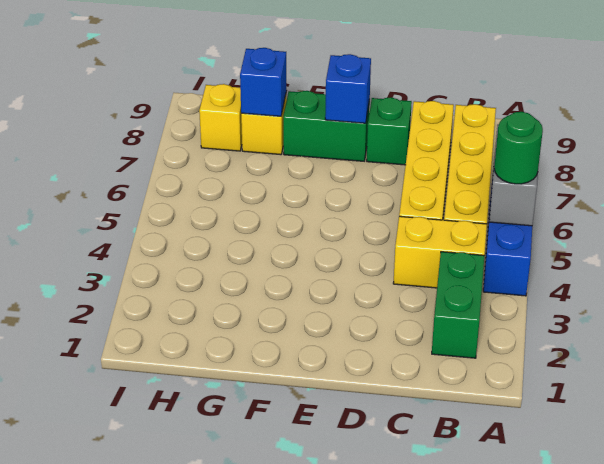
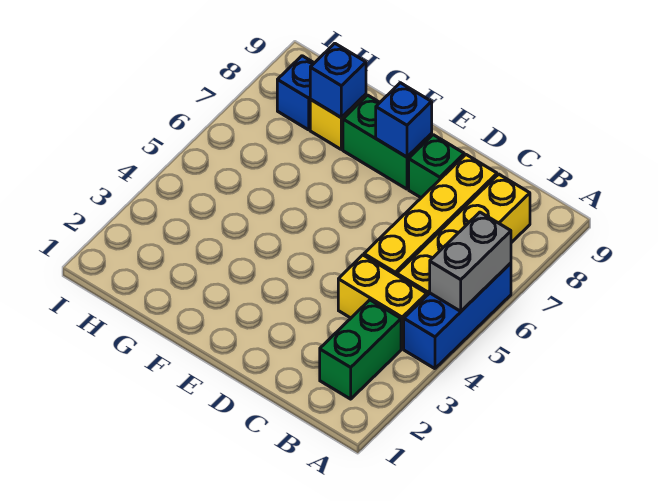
green round brick A5 level 3 -> none
yellow brick H8 level 1 -> blue brick H8 level 1

